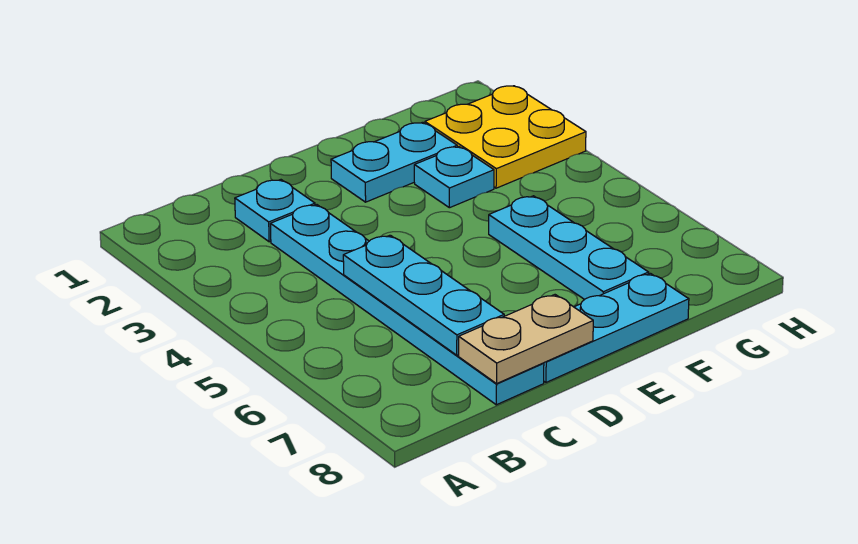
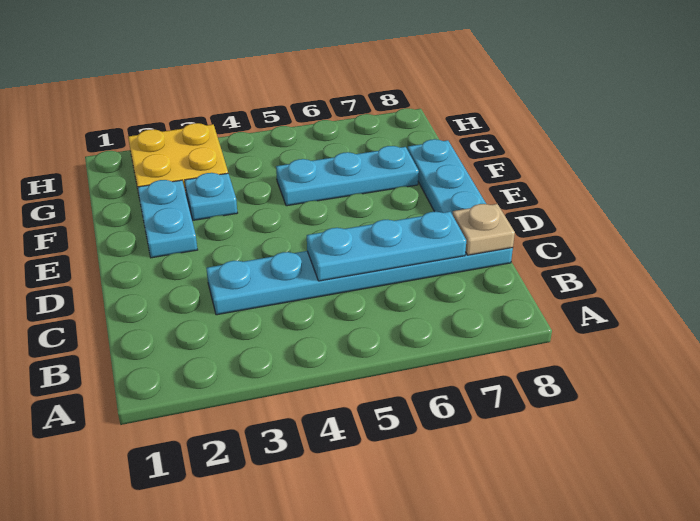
cyan plate C2 level 1 -> none
tan plate C8:D8 level 2 -> tan plate C8 level 2

